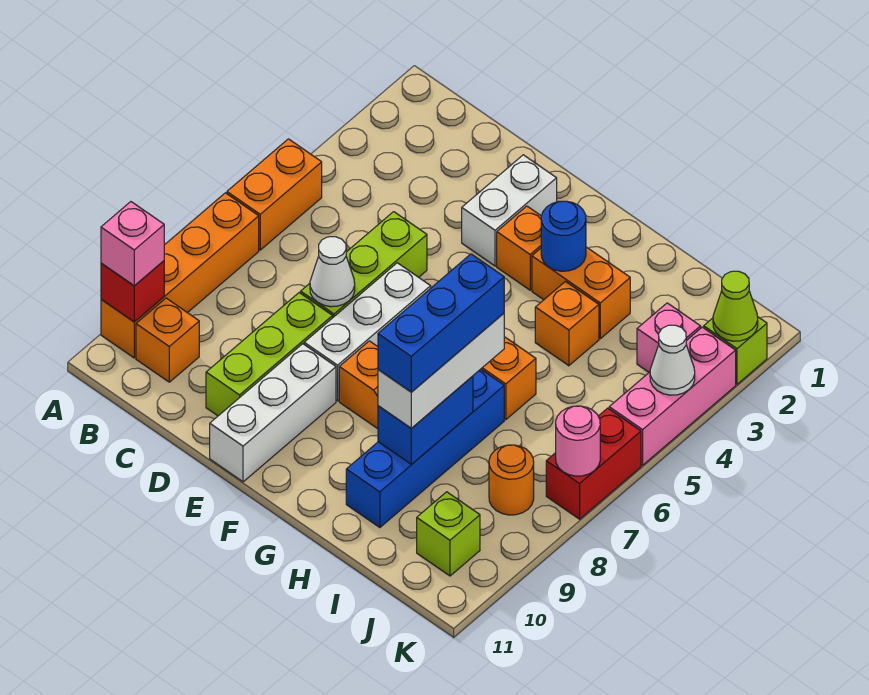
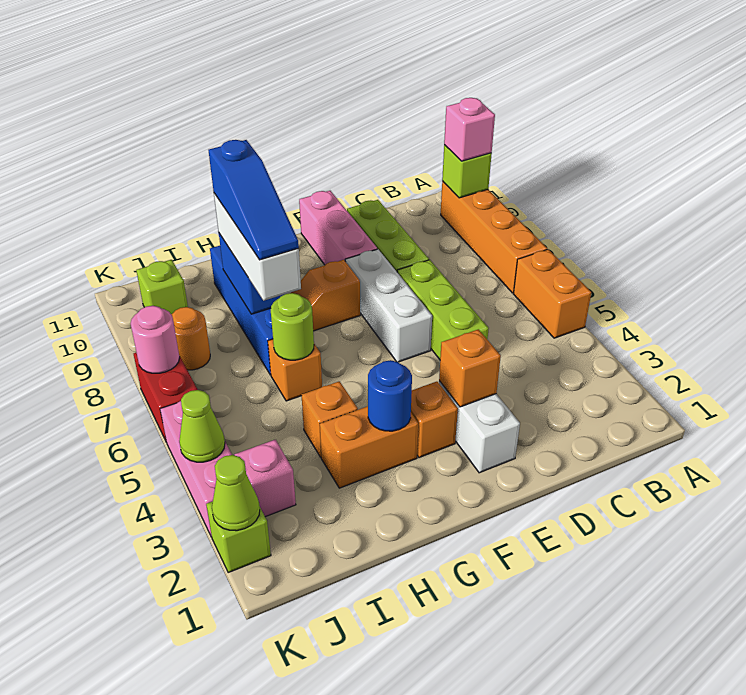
red brick A10 level 2 -> lime brick A10 level 2
orange brick B10 level 1 -> orange brick E3 level 2
white cone D7 level 2 -> none
white brick E9:E11 level 1 -> pink brick E9:E11 level 1
none -> lime round brick H6 level 2
blue brick H7:H9 level 4 -> blue slope H7:H9 level 4 top 9
white cone K4 level 2 -> lime cone K4 level 2

